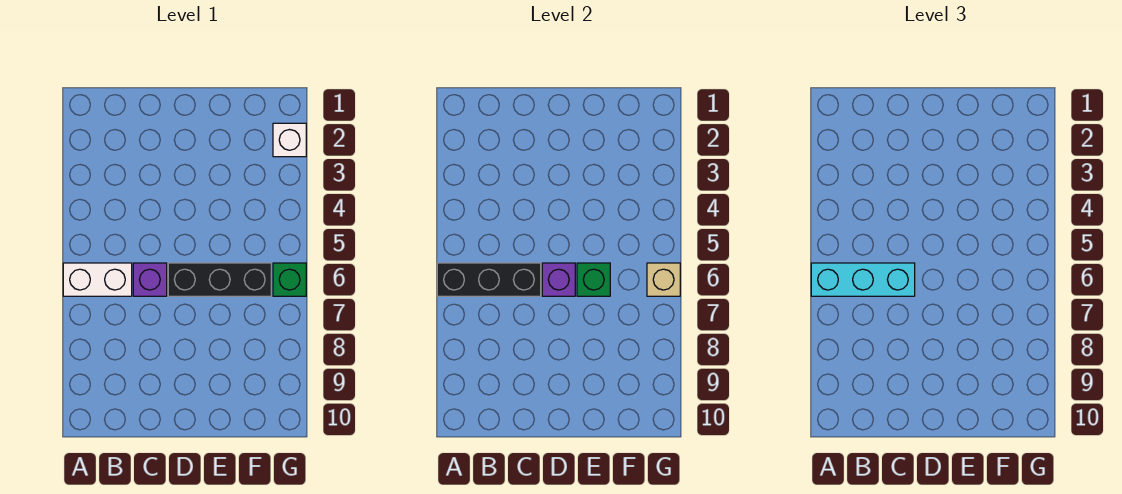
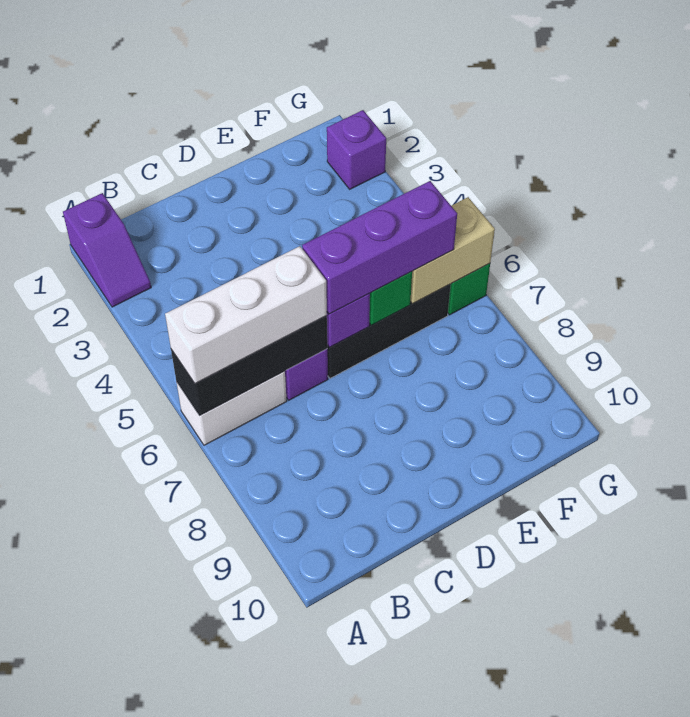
none -> purple slope A1:A2 level 1 top 1
cyan brick A6:C6 level 3 -> white brick A6:C6 level 3
none -> purple brick D6:F6 level 3
white brick G2 level 1 -> purple brick G2 level 1
tan brick G6 level 2 -> tan brick F6:G6 level 2

